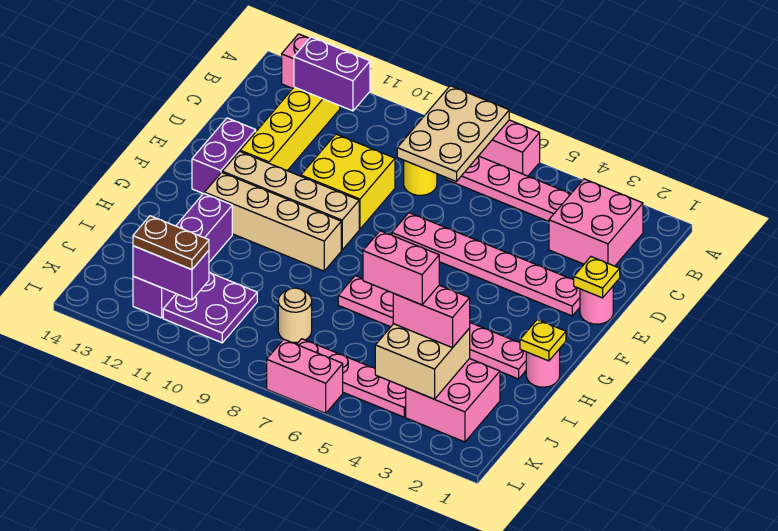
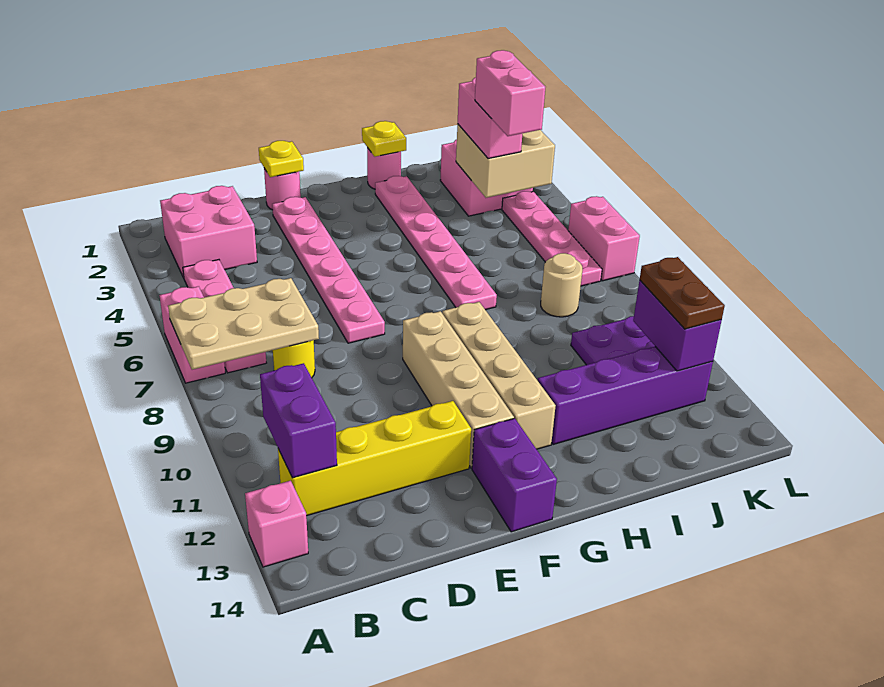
yellow brick D9:E10 level 1 -> none
purple brick E13:F13 level 1 -> purple brick F13:F14 level 1

